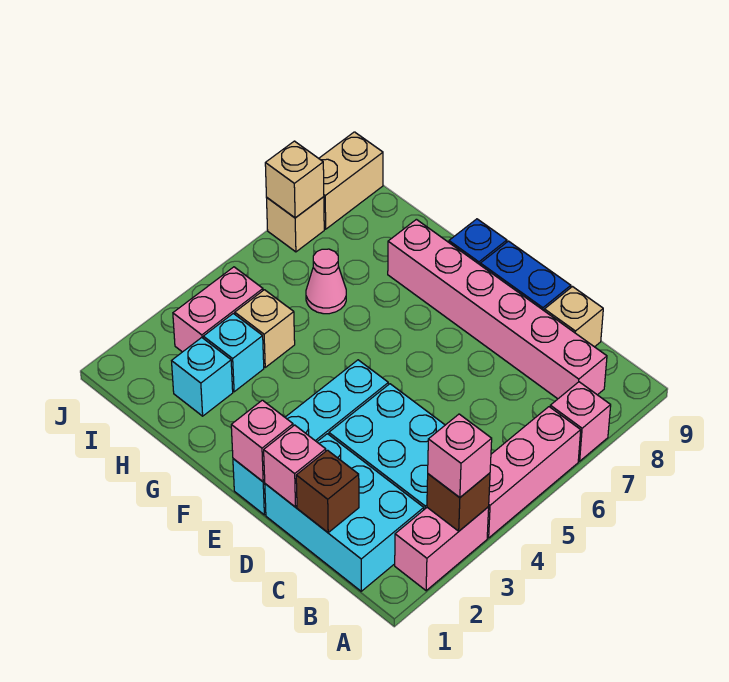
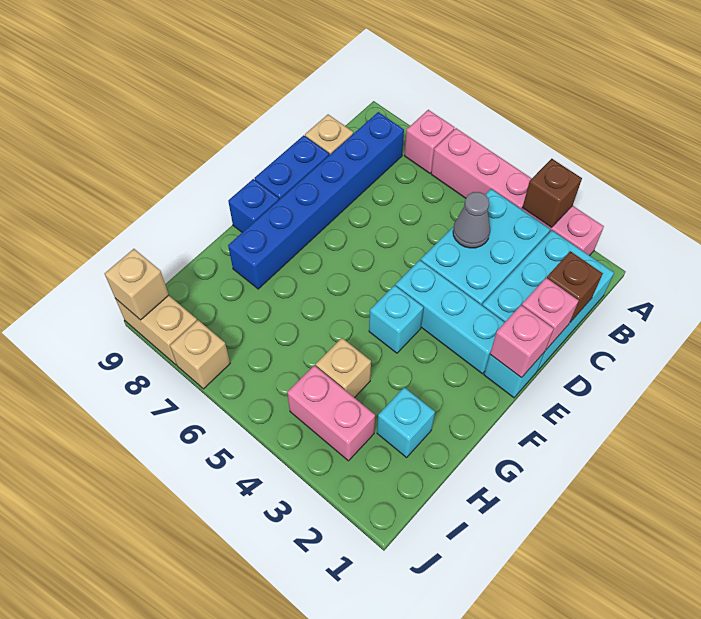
pink brick A3 level 3 -> none
pink brick B8:G8 level 1 -> blue brick B8:G8 level 1
none -> grey cone C4 level 2
cyan brick H3 level 1 -> cyan brick F4 level 1
pink cone H6 level 1 -> none
tan brick J7 level 2 -> tan brick J9 level 2

